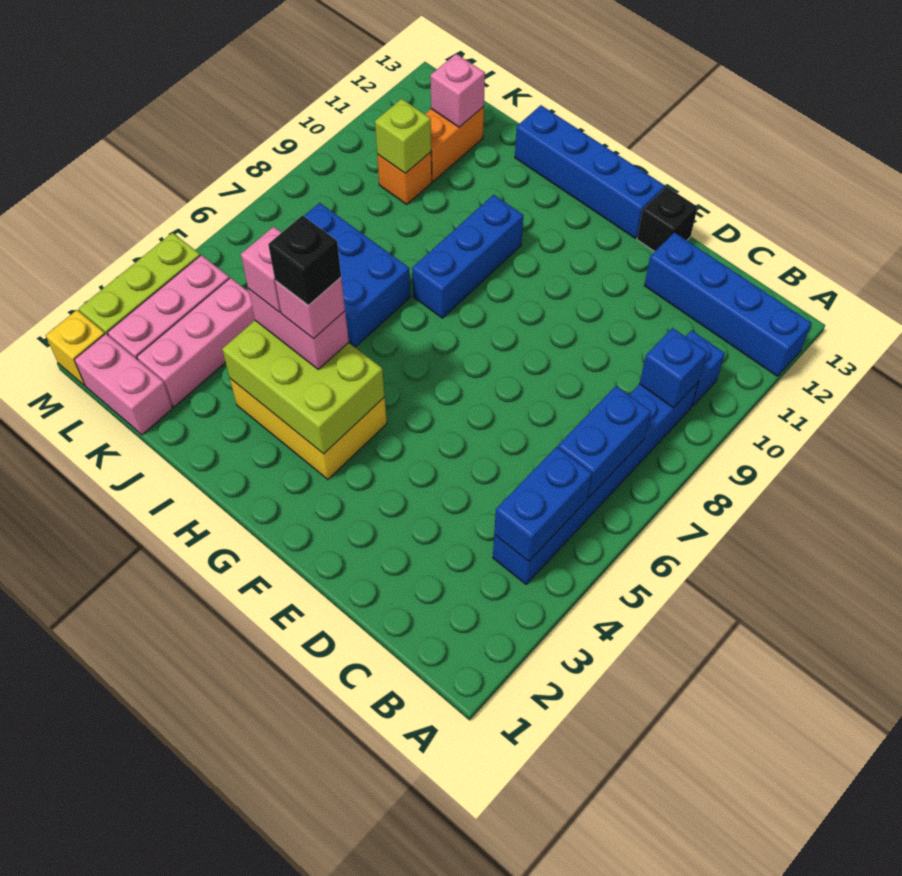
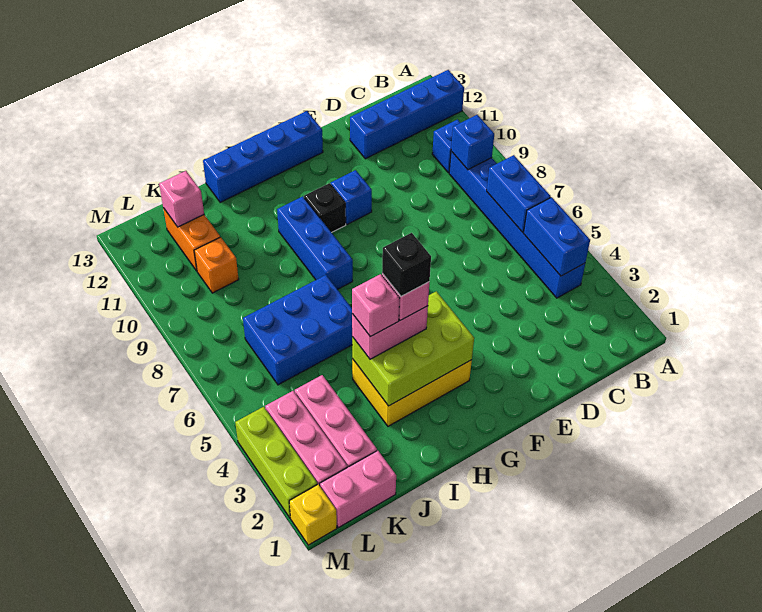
black brick E13 level 1 -> black brick G10 level 1
none -> blue brick F10 level 1
lime brick K10 level 2 -> none

